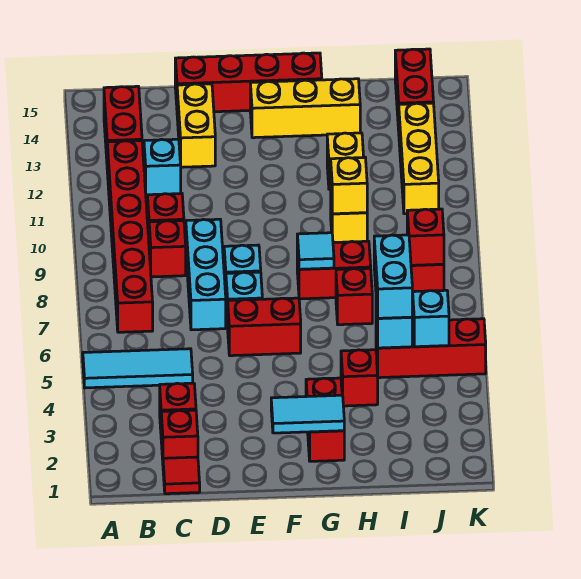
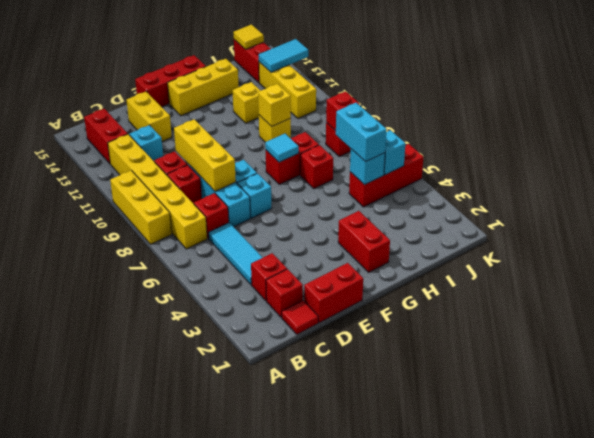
cyan tile A5:C5 level 1 -> cyan tile C4:C6 level 1
none -> yellow brick A8:A10 level 1
red brick B7:B12 level 1 -> yellow brick B7:B12 level 1
none -> yellow brick D8:D10 level 2
red brick D15:G15 level 1 -> red brick E15:G15 level 1
red brick E6:F6 level 1 -> red brick D1:E1 level 1
cyan tile F2:G2 level 2 -> cyan tile J13:K13 level 2
red brick H4 level 1 -> red brick C7 level 1
none -> yellow tile J15 level 2

